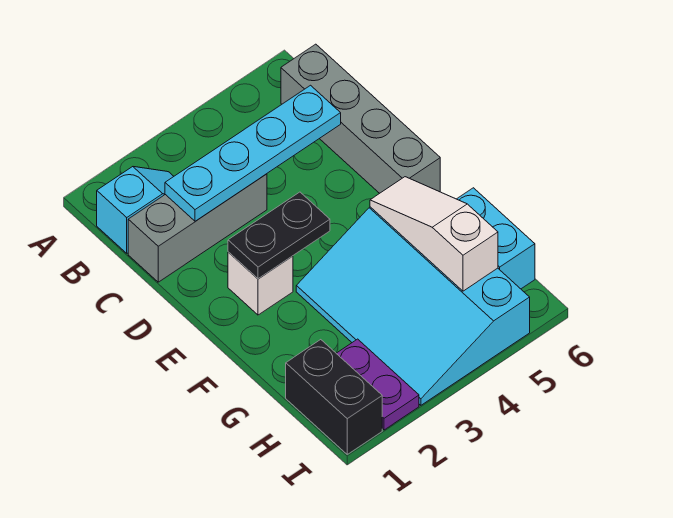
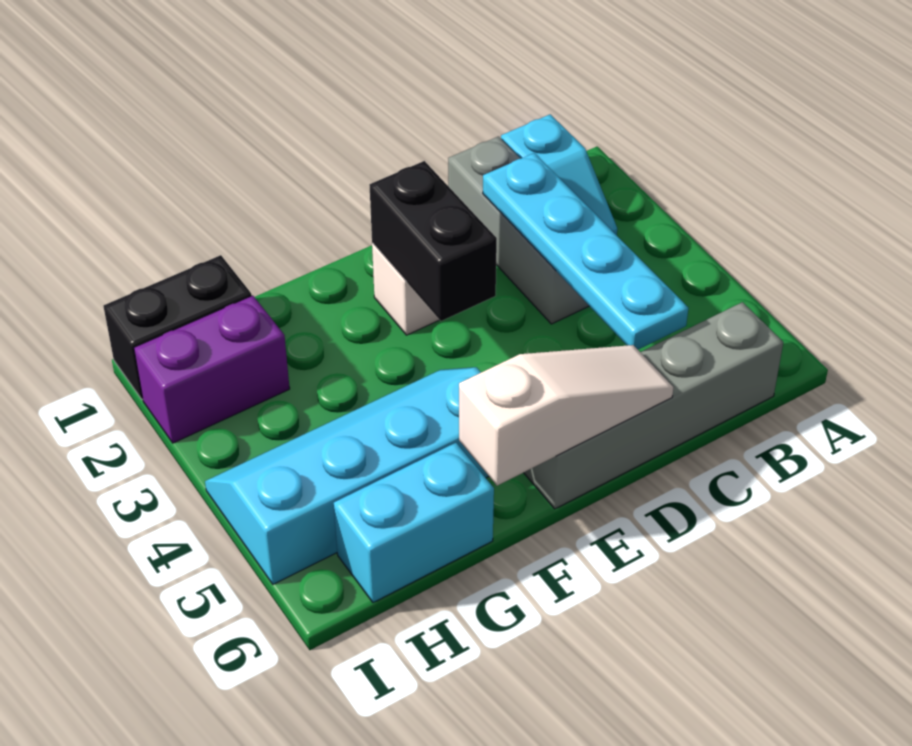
black plate E2:E3 level 2 -> black brick E2:E3 level 2
cyan slope F3:I5 level 1 top 5 -> cyan slope F4:I5 level 1 top 5
white slope F5:H5 level 2 top H -> white slope D6:F6 level 2 top F
purple plate H2:I2 level 1 -> purple brick H2:I2 level 1

